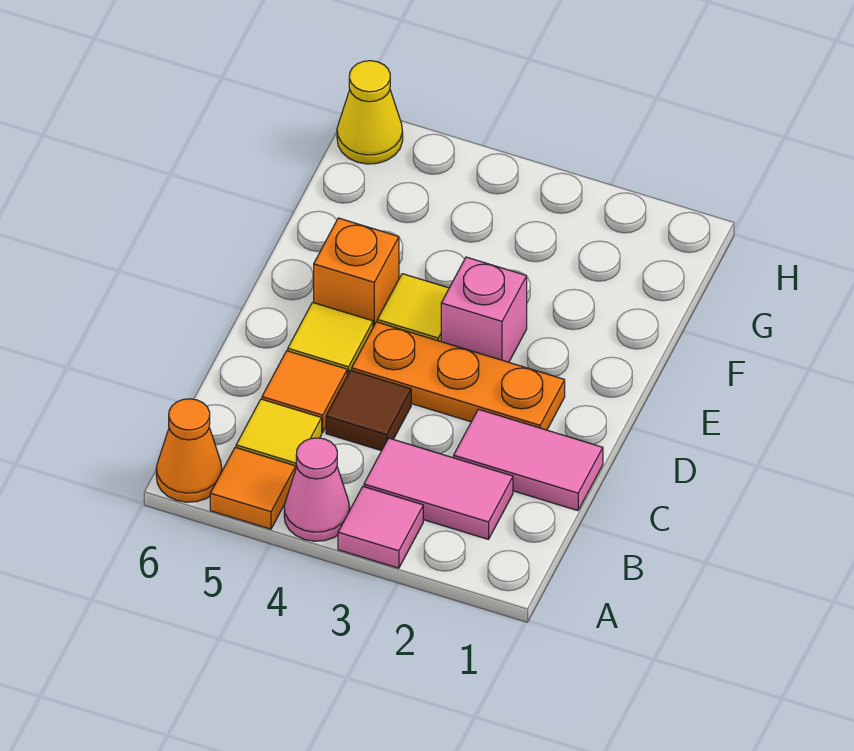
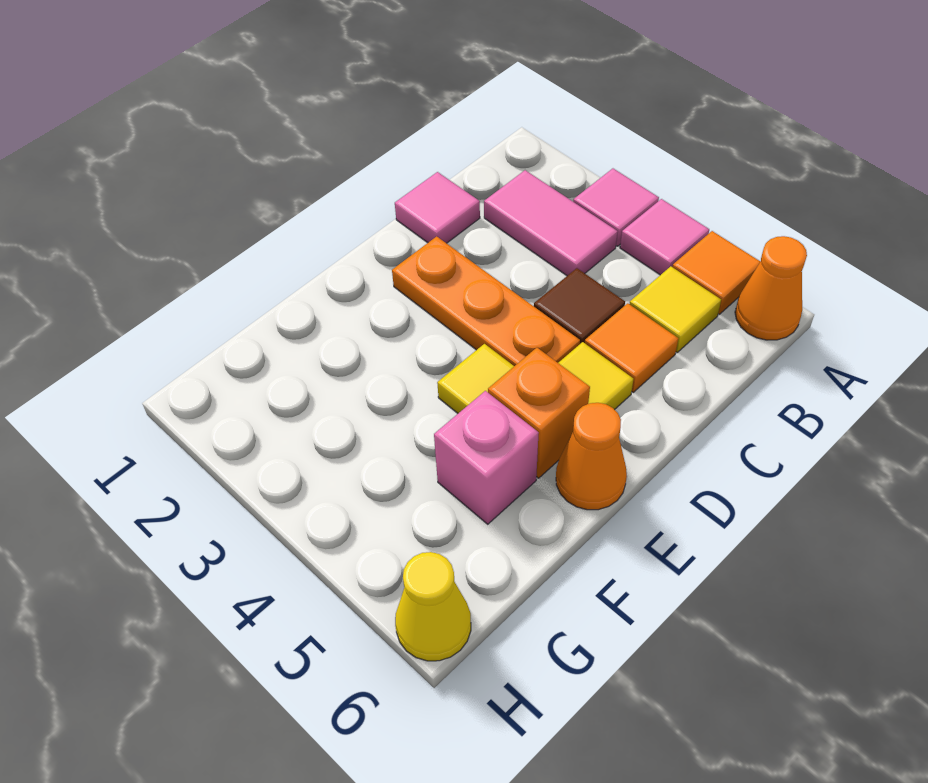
pink cone A4 level 1 -> pink tile A4 level 1
pink tile C1:C2 level 1 -> pink tile C1 level 1
pink brick E3 level 1 -> pink brick F5 level 1
none -> orange cone E6 level 1

